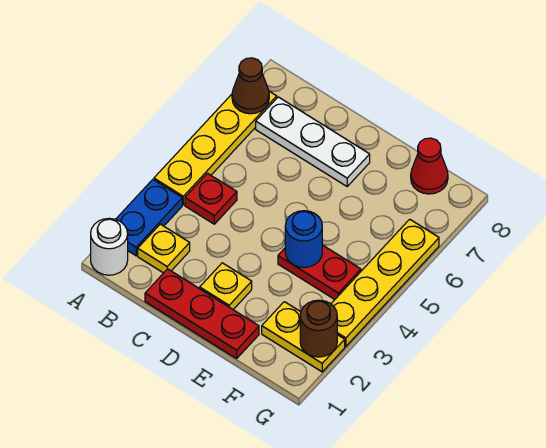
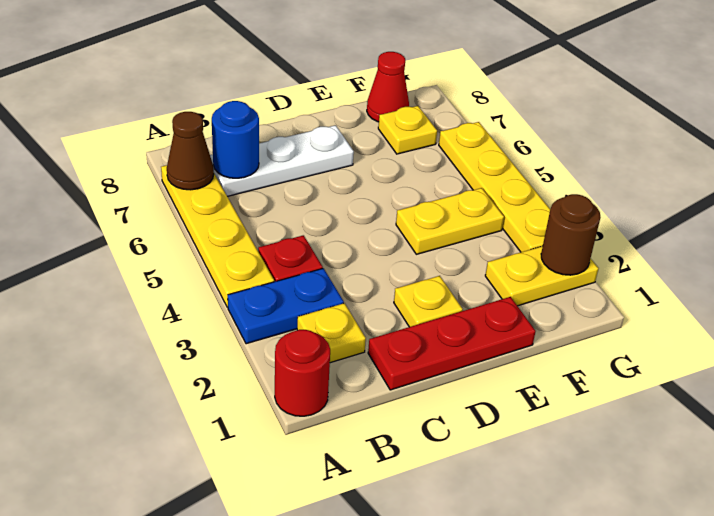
white round brick A1 level 1 -> red round brick A1 level 1
blue plate A2:A3 level 1 -> blue plate A3:B3 level 1
red plate E4:F4 level 1 -> yellow plate E4:F4 level 1
blue round brick E4 level 2 -> blue round brick B7 level 2
none -> yellow plate F7 level 1

